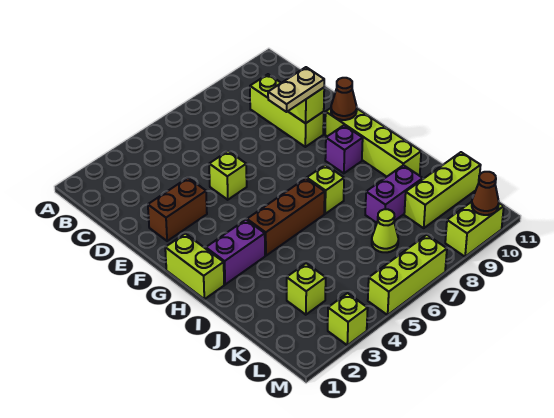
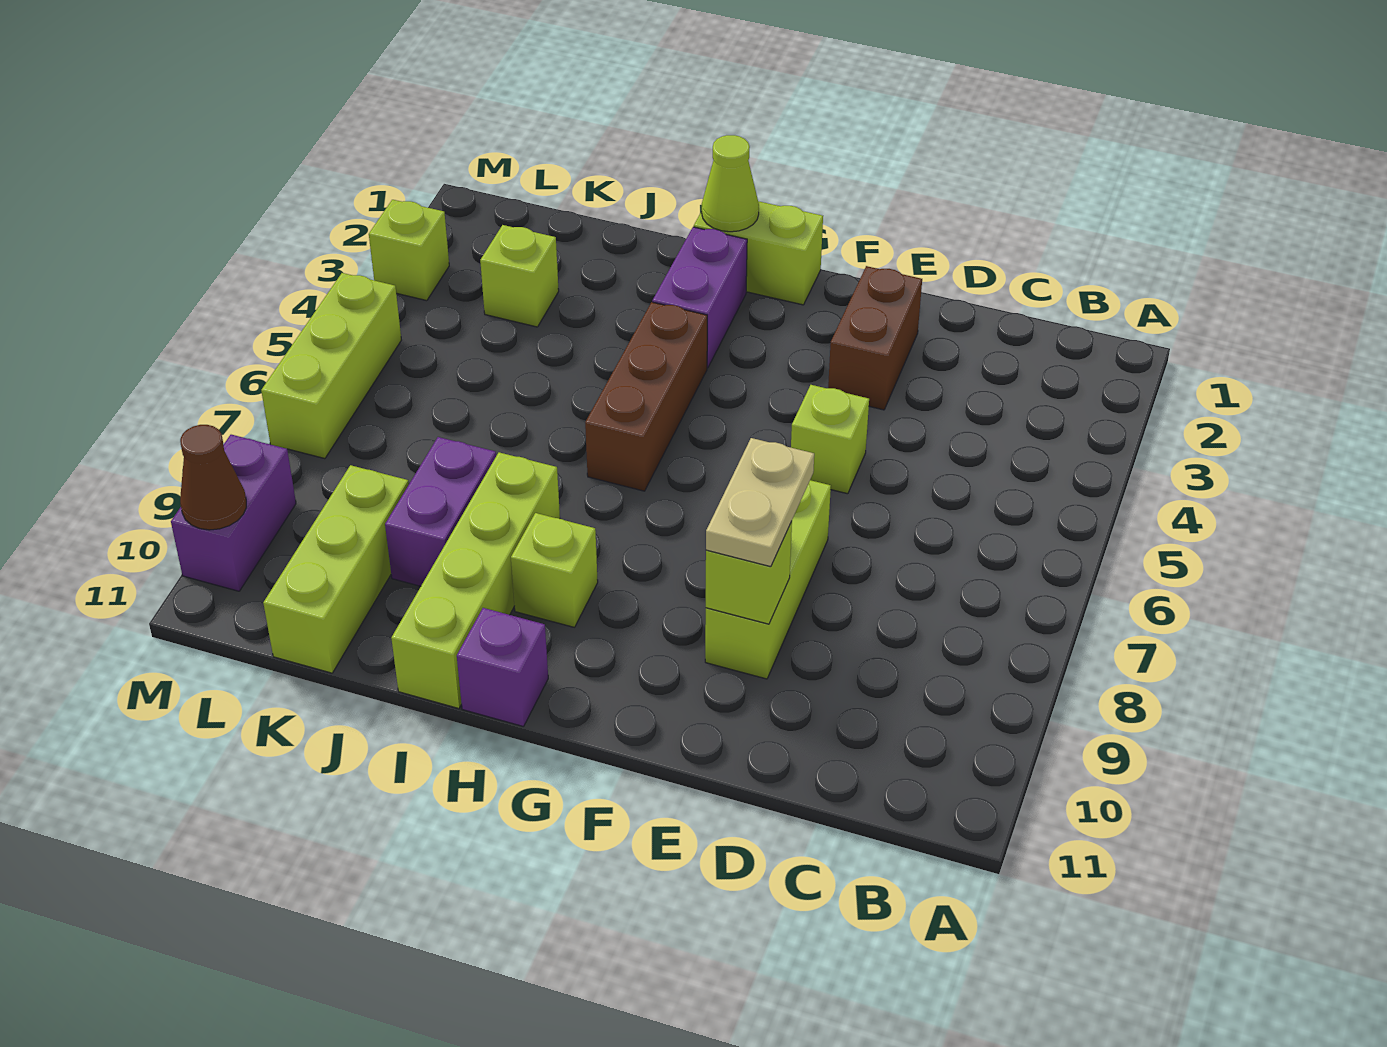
lime brick C9:E9 level 1 -> lime brick E7:E9 level 1
lime brick F10:I10 level 1 -> lime brick I8:I11 level 1
brown cone F10 level 2 -> none
purple brick G9 level 1 -> purple brick H11 level 1
lime brick H7 level 1 -> lime brick H9 level 1
lime cone K7 level 1 -> lime cone H1 level 2
lime brick M9:M10 level 1 -> purple brick M9:M10 level 1

